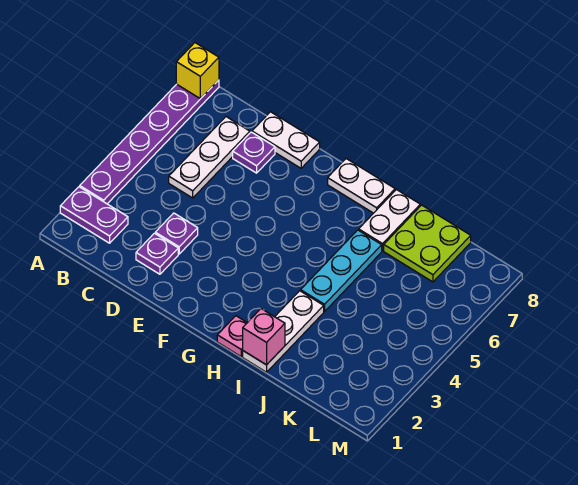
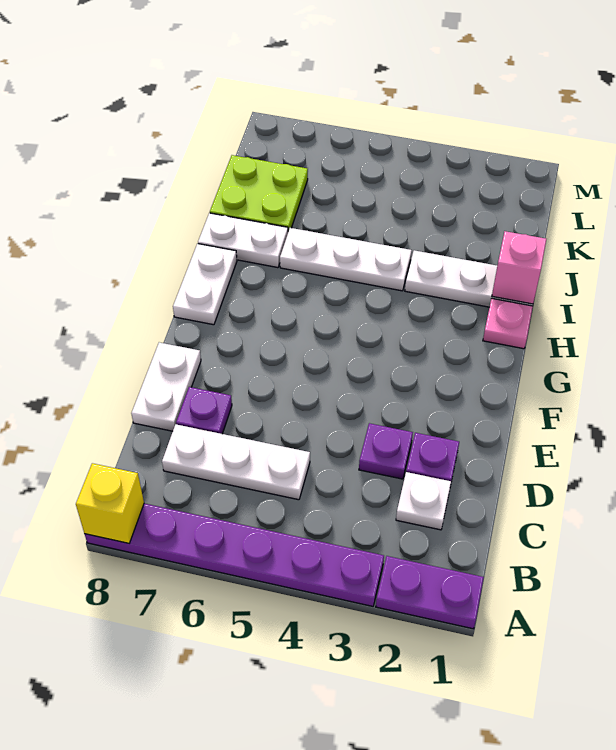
purple plate A2:B2 level 1 -> purple plate A1:A2 level 1
none -> white plate C2 level 1
cyan plate I4:I6 level 1 -> white plate I4:I6 level 1

